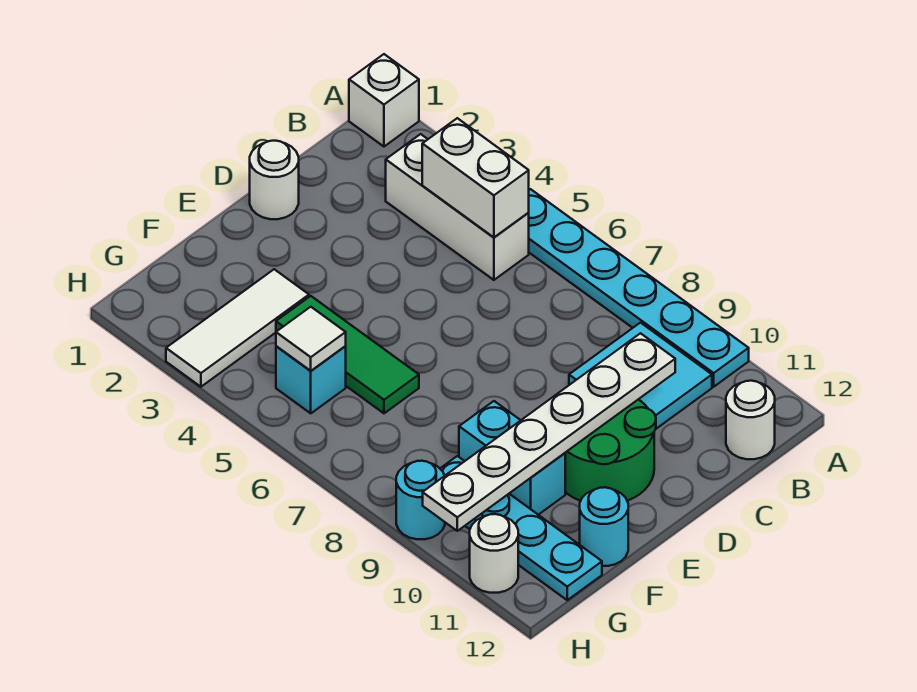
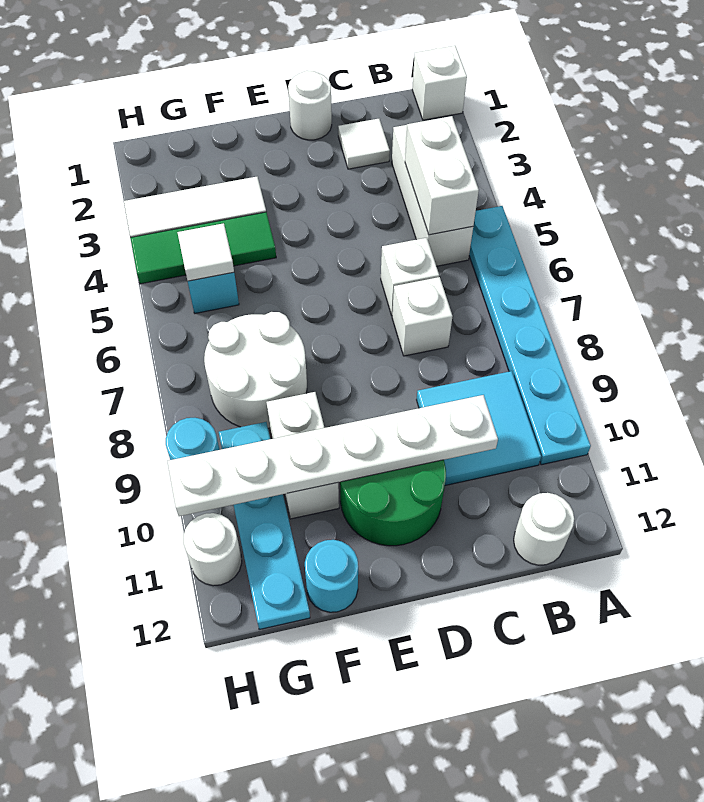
none -> white tile C2 level 1
none -> white brick C6 level 1
none -> white brick C7 level 1
green tile F4:F6 level 1 -> green tile F4:H4 level 1
none -> white round brick F7:G8 level 1
cyan brick F9:F10 level 1 -> white brick F9:F10 level 1

